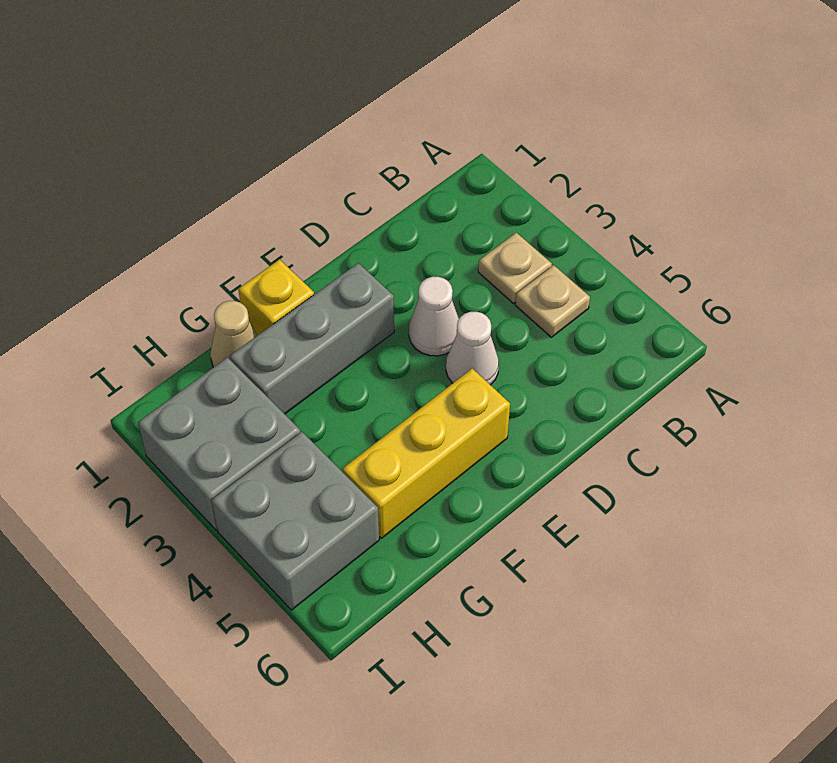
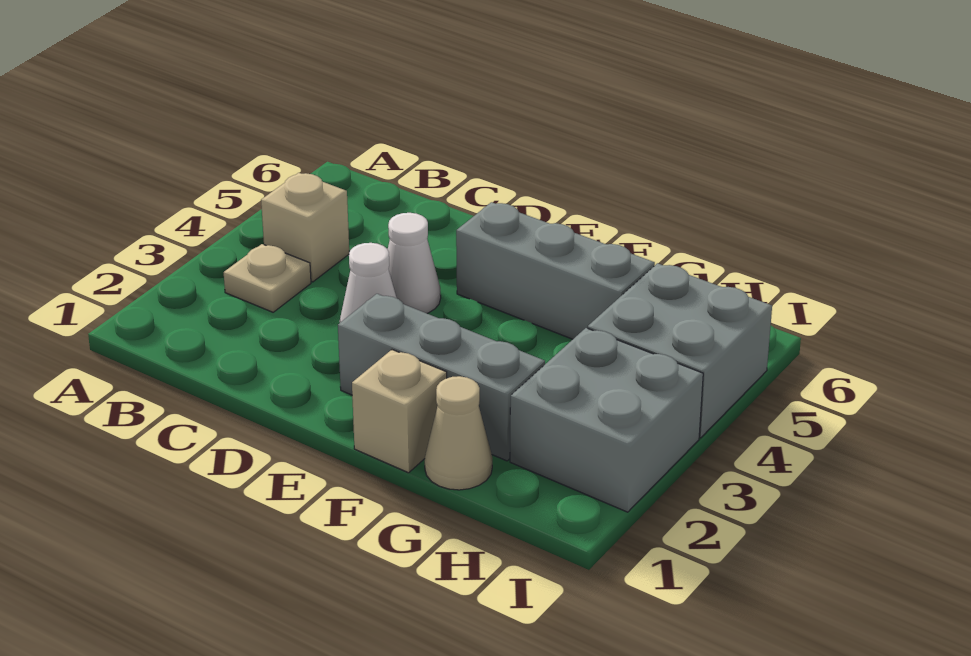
tan plate B4 level 1 -> tan brick B4 level 1
yellow brick E5:G5 level 1 -> grey brick E5:G5 level 1
yellow brick F1 level 1 -> tan brick F1 level 1

